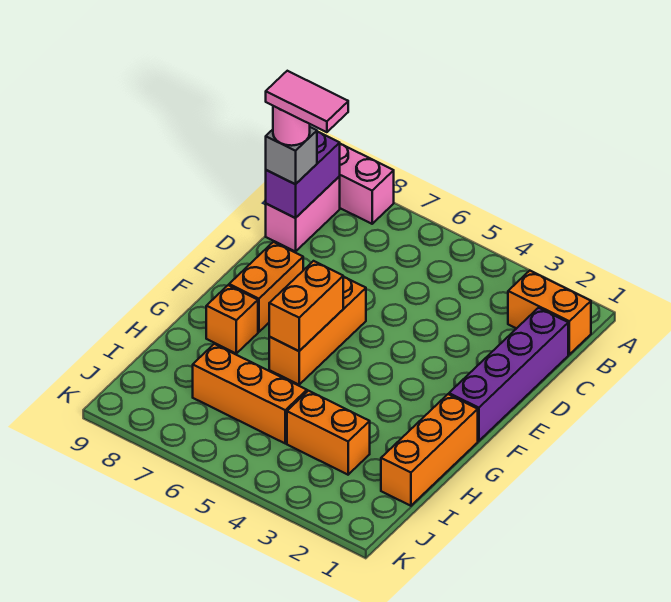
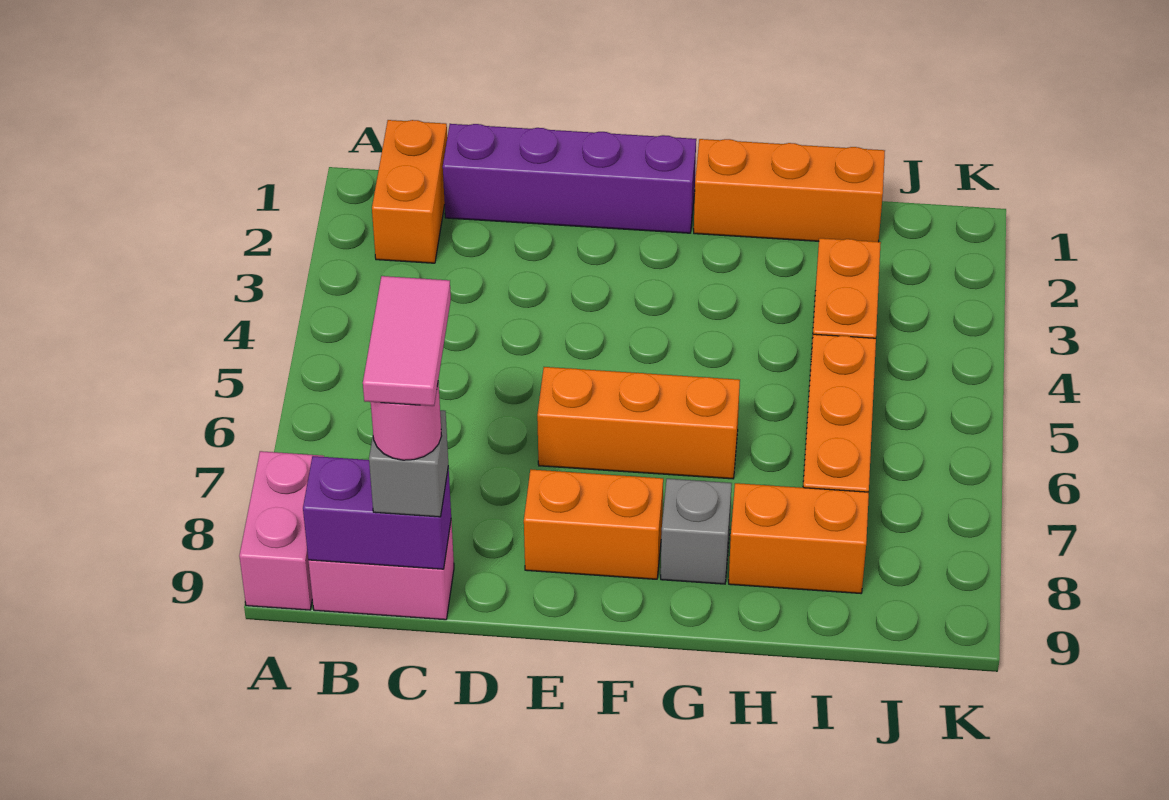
orange brick F6:G6 level 2 -> orange brick H8:I8 level 1
orange brick G8 level 1 -> grey brick G8 level 1

